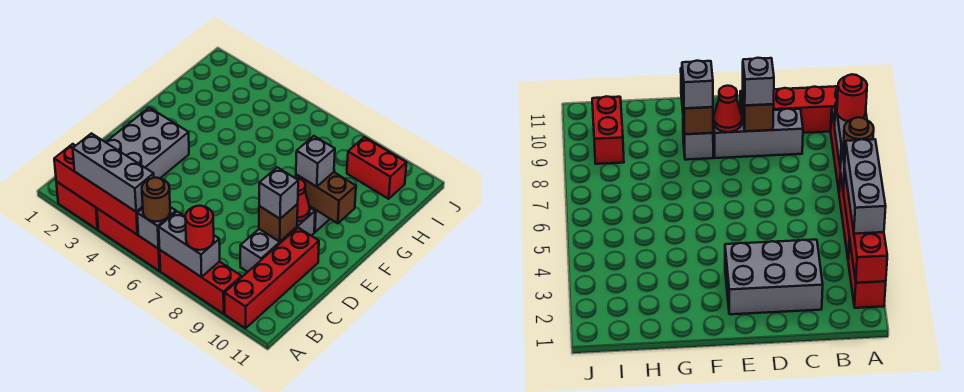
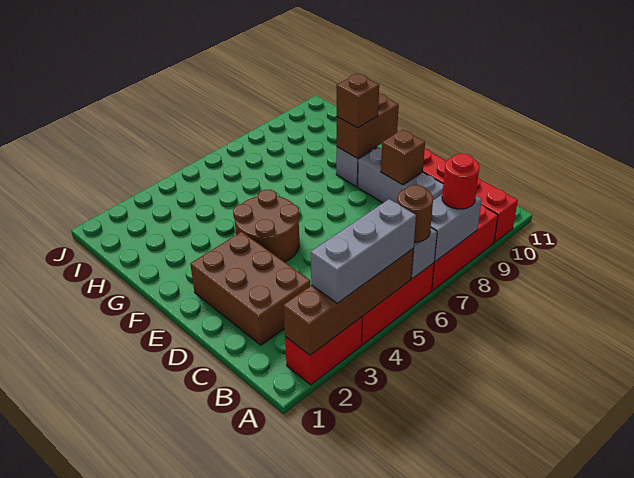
red brick A2:A5 level 2 -> brown brick A2:A5 level 2
grey brick C2:E3 level 1 -> brown brick C2:E3 level 1
grey brick D9 level 3 -> none
none -> brown round brick E4:F5 level 1
red cone E9 level 2 -> none
grey brick F9 level 3 -> brown brick F9 level 3
red brick I9:I10 level 1 -> none

